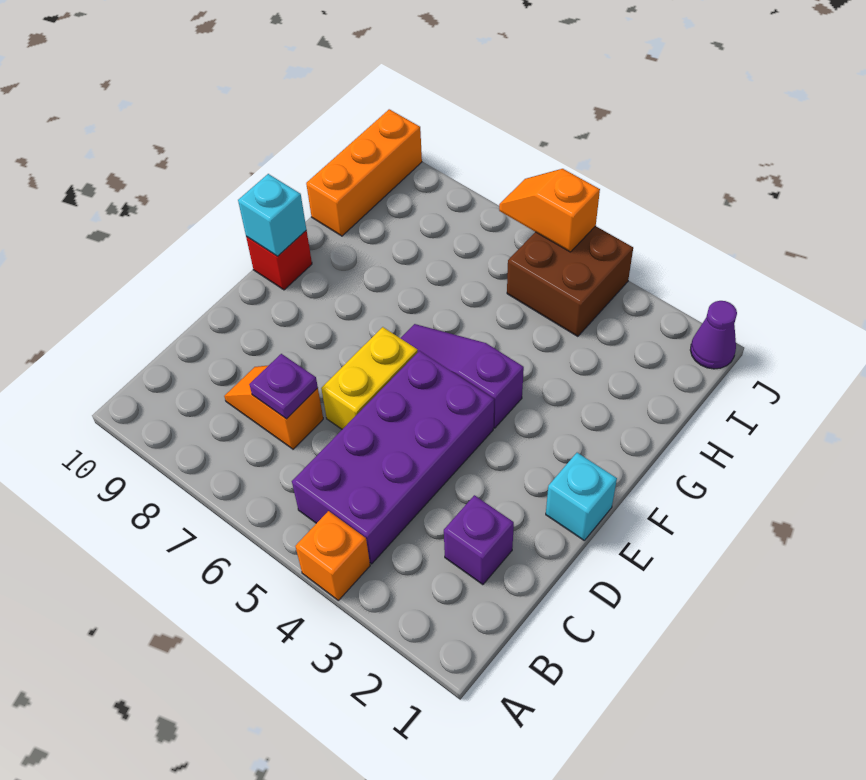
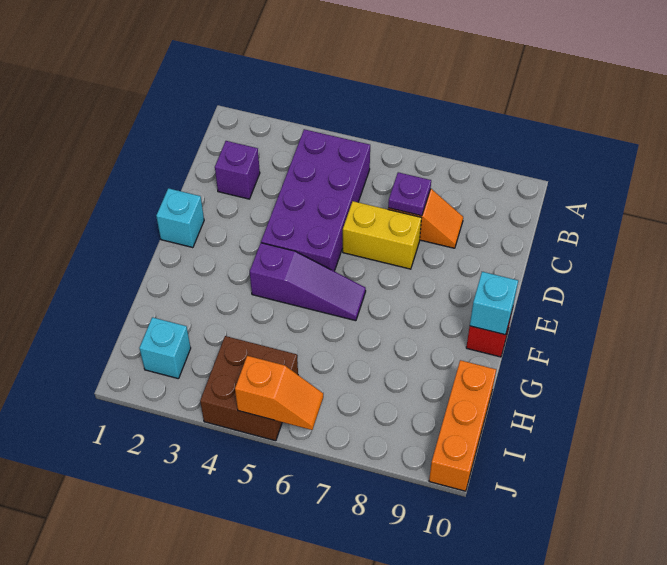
orange brick A4 level 1 -> none
yellow brick D6:E6 level 1 -> yellow brick D6:D7 level 1
none -> cyan brick I2 level 1
purple cone J1 level 1 -> none

